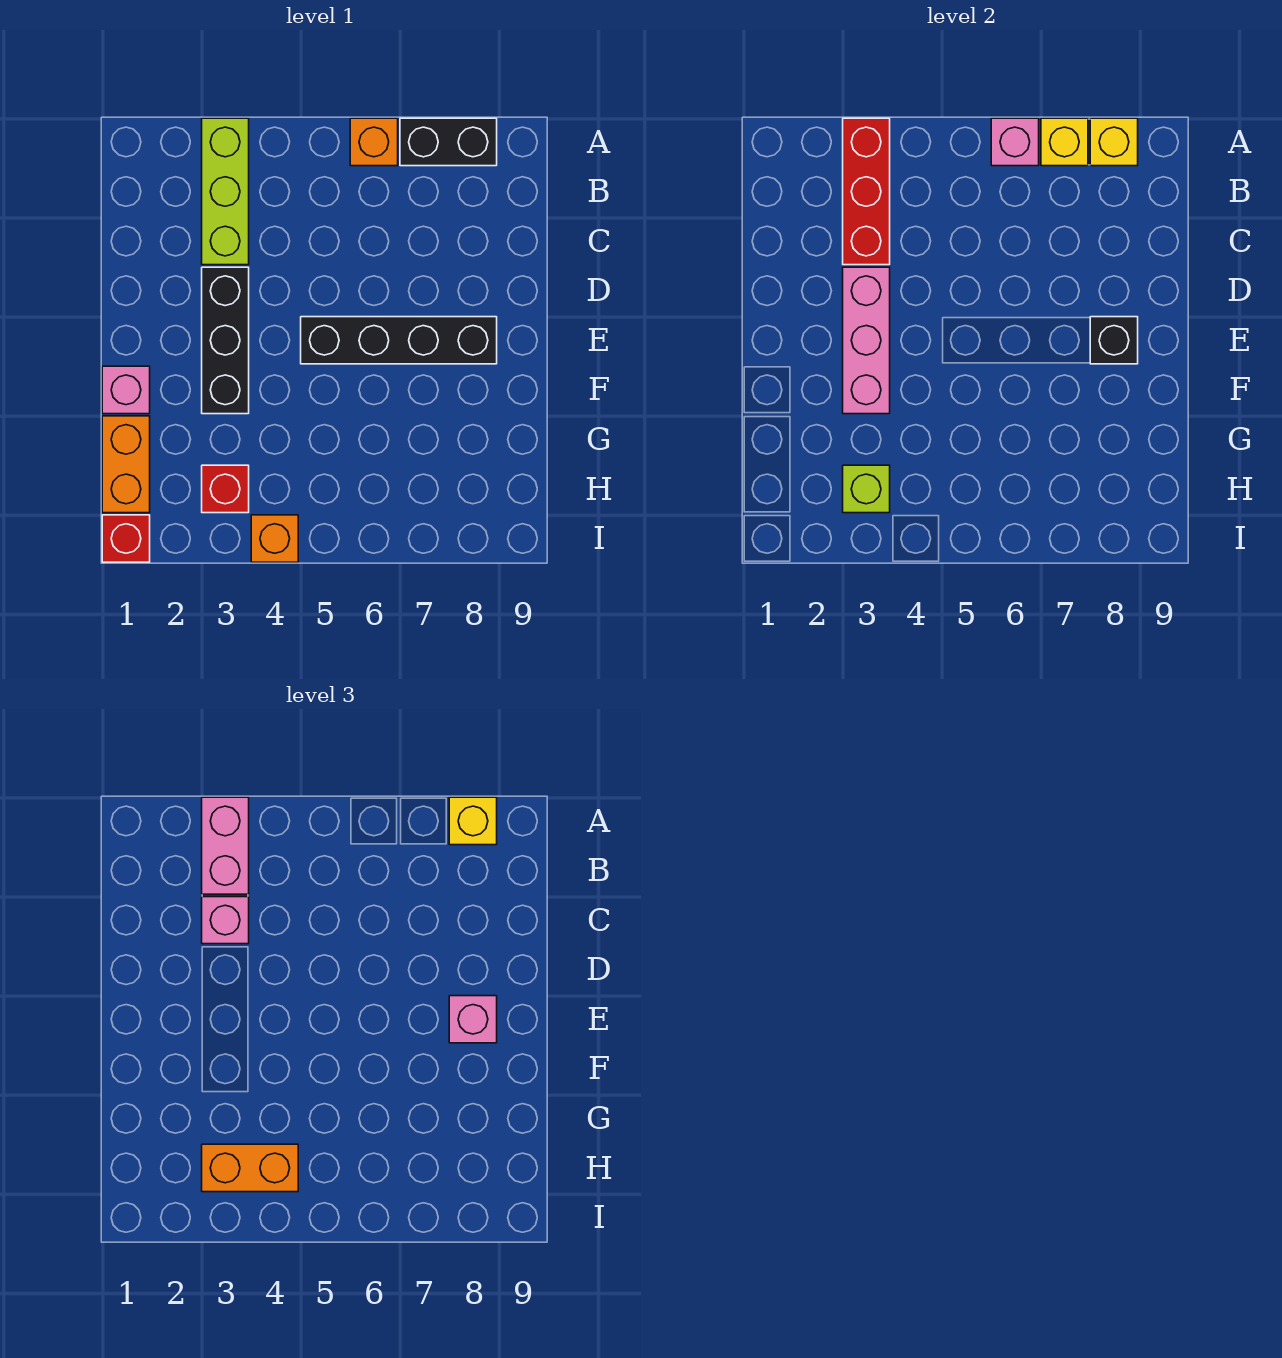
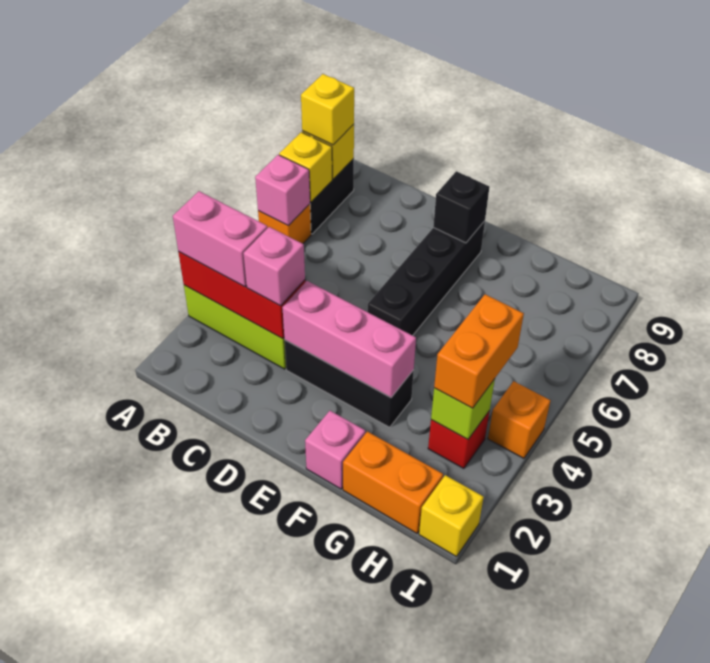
pink brick E8 level 3 -> none
red brick I1 level 1 -> yellow brick I1 level 1

